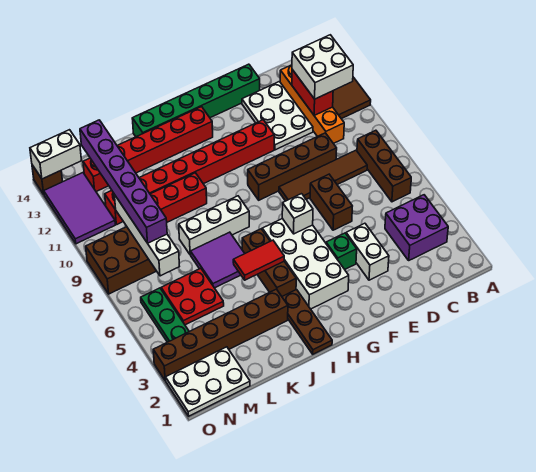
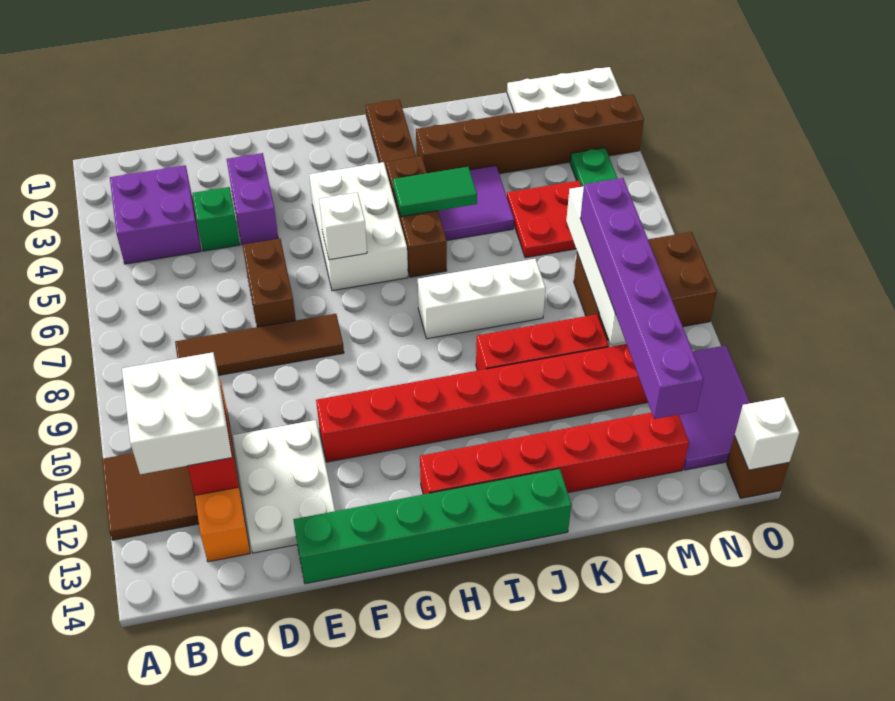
brown brick B6:B8 level 1 -> none
brown brick D9:G9 level 1 -> none
white brick E3:E4 level 1 -> purple brick E3:E4 level 1
green brick F4 level 1 -> green brick D4 level 1
white brick G3:H6 level 1 -> white brick G4:H6 level 1
red tile I5:J5 level 2 -> green tile I5:J5 level 2
purple tile J6:K7 level 1 -> purple tile J4:K5 level 1
white brick N14:O14 level 2 -> white brick O14 level 2

